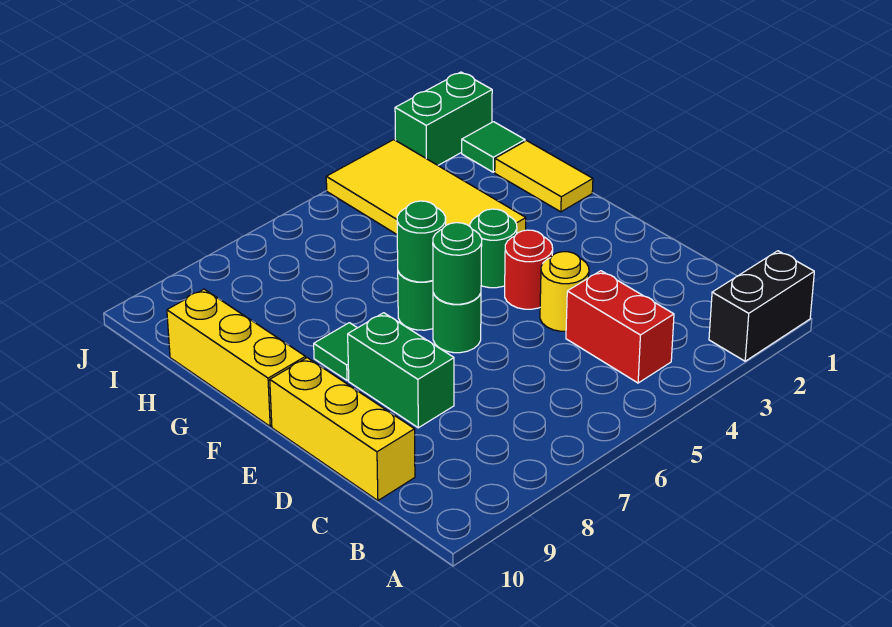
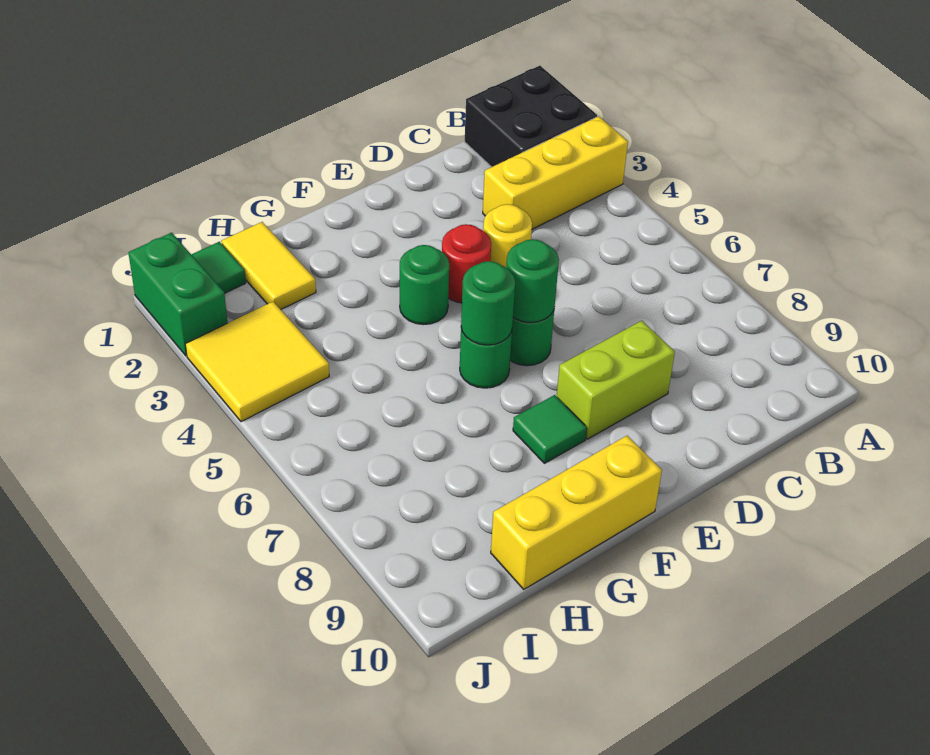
black brick A1:A2 level 1 -> black brick A1:B2 level 1
red brick B4:C4 level 1 -> none
yellow brick C10:E10 level 1 -> yellow brick A3:C3 level 1
green brick D8:E8 level 1 -> lime brick D8:E8 level 1
yellow tile G1:H1 level 1 -> yellow tile H1:H2 level 1
yellow tile G3:J4 level 1 -> yellow tile I3:J4 level 1

